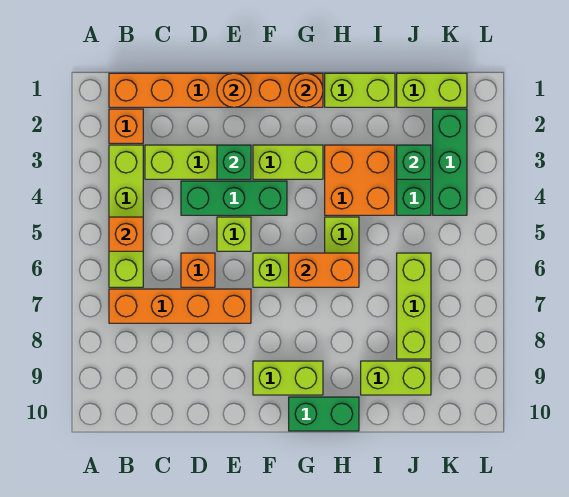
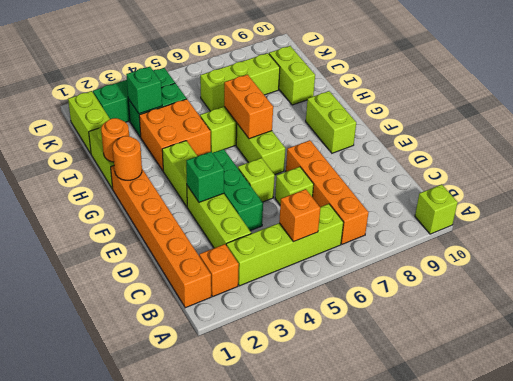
none -> lime brick A10 level 1
orange brick D6 level 1 -> lime brick D6 level 1
orange round brick E1 level 2 -> orange round brick H1 level 2
green brick G10:H10 level 1 -> none

